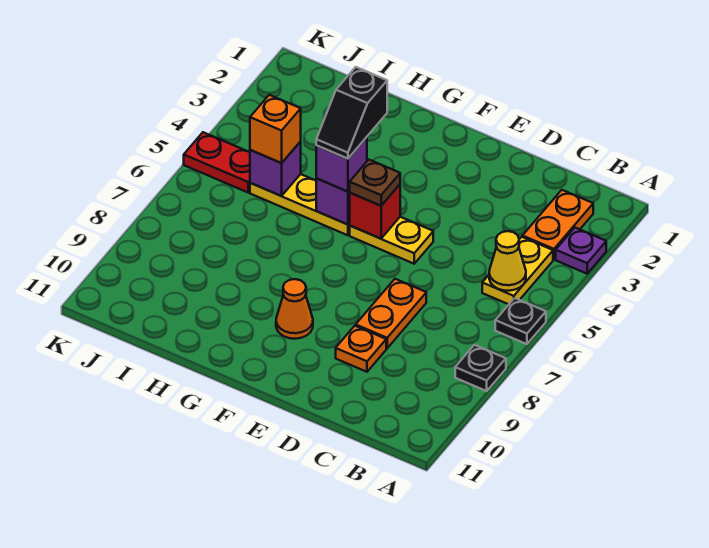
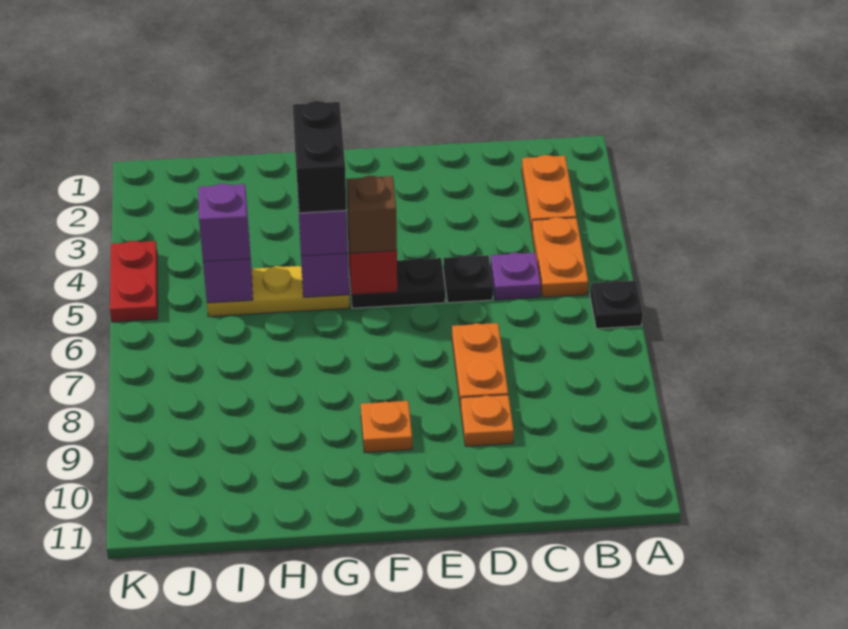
purple plate A3 level 1 -> purple plate C5 level 1
black plate A8 level 1 -> black plate D5 level 1
yellow plate B4:B5 level 1 -> orange plate B4:B5 level 1
yellow cone B5 level 2 -> none
yellow plate E5:F5 level 1 -> black plate E5:F5 level 1
brown plate F5 level 3 -> brown brick F5 level 3
orange cone F9 level 1 -> orange plate F9 level 1
black slope G4:G5 level 4 top 4 -> black brick G4:G5 level 4
orange brick I5 level 3 -> purple brick I5 level 3
red plate J5:K5 level 1 -> red plate K4:K5 level 1

